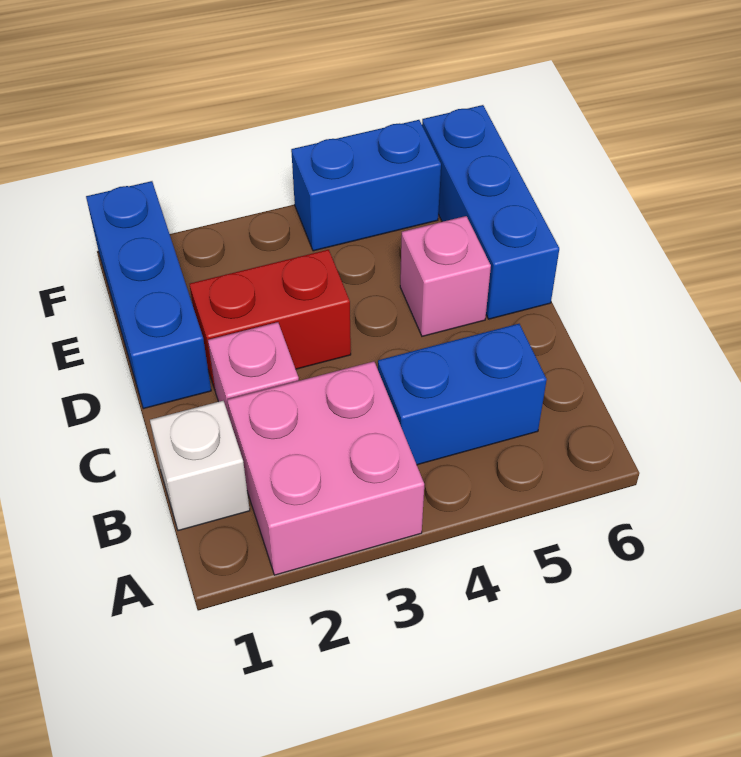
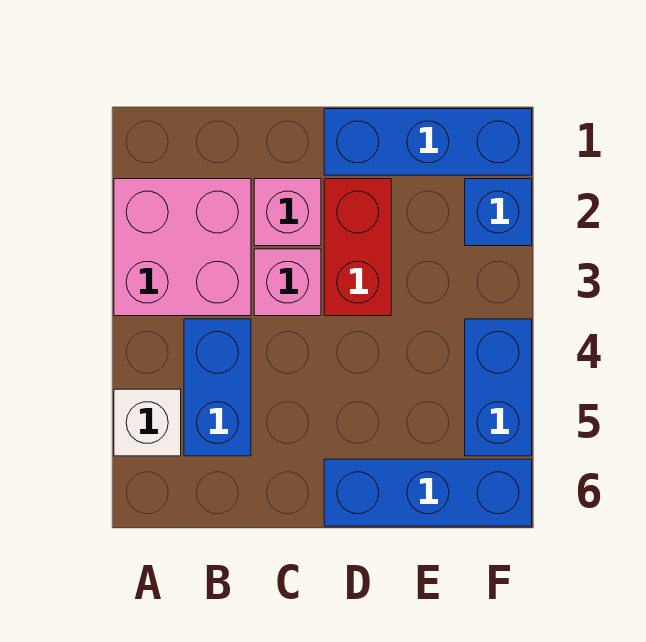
white brick B1 level 1 -> white brick A5 level 1
pink brick D5 level 1 -> pink brick C3 level 1
none -> blue brick F2 level 1

